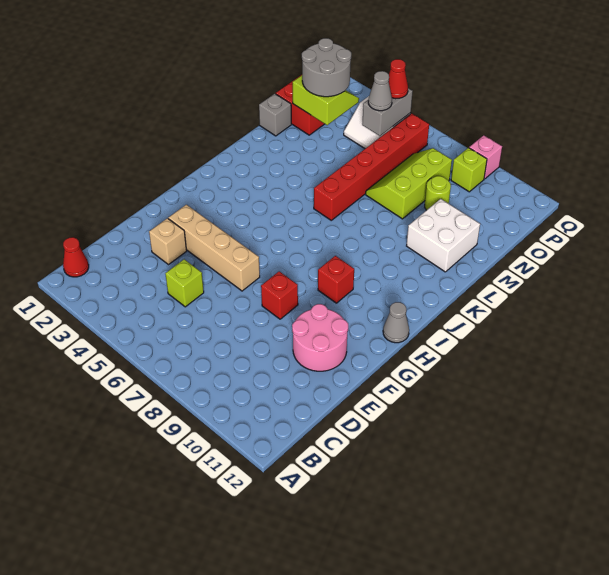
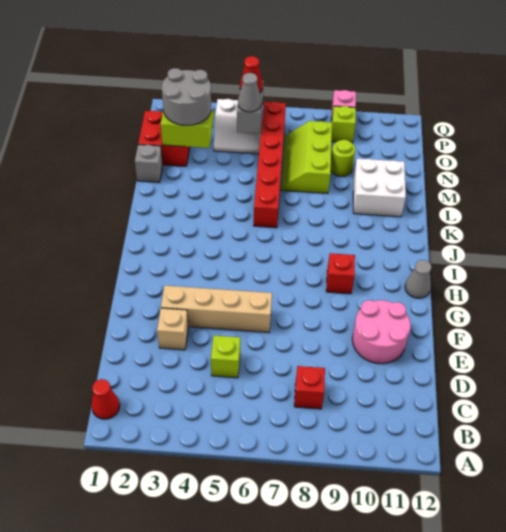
red brick F8 level 1 -> red brick C8 level 1

